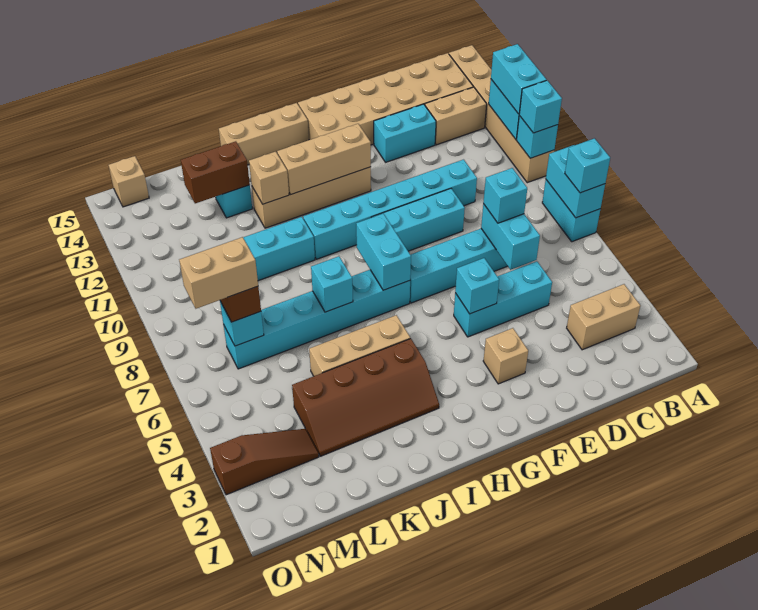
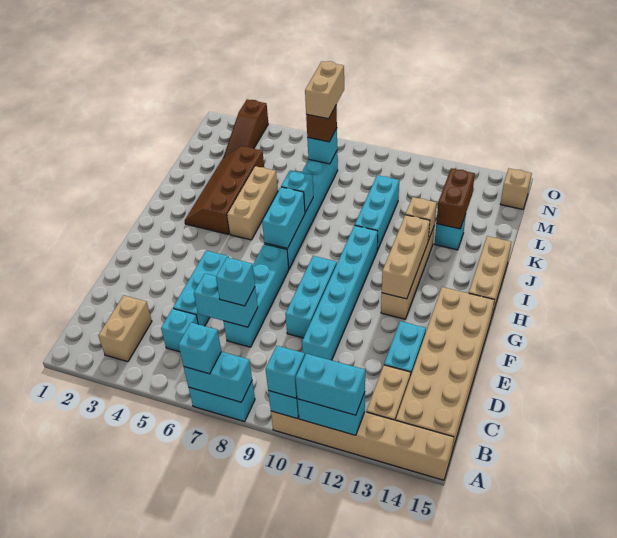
tan brick F3 level 1 -> none
cyan brick F5 level 2 -> cyan brick C5 level 1
cyan brick H7:H8 level 2 -> cyan brick H7:I7 level 2

